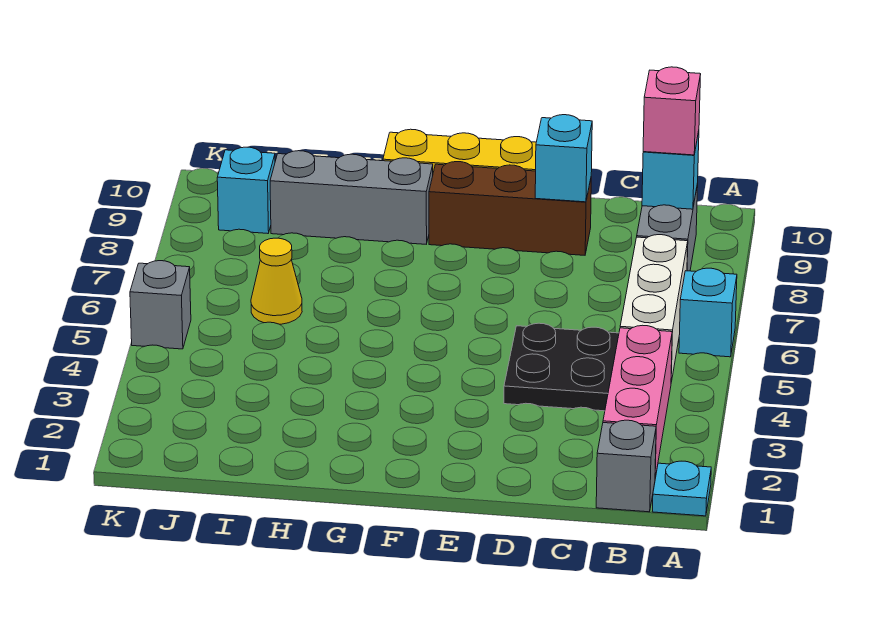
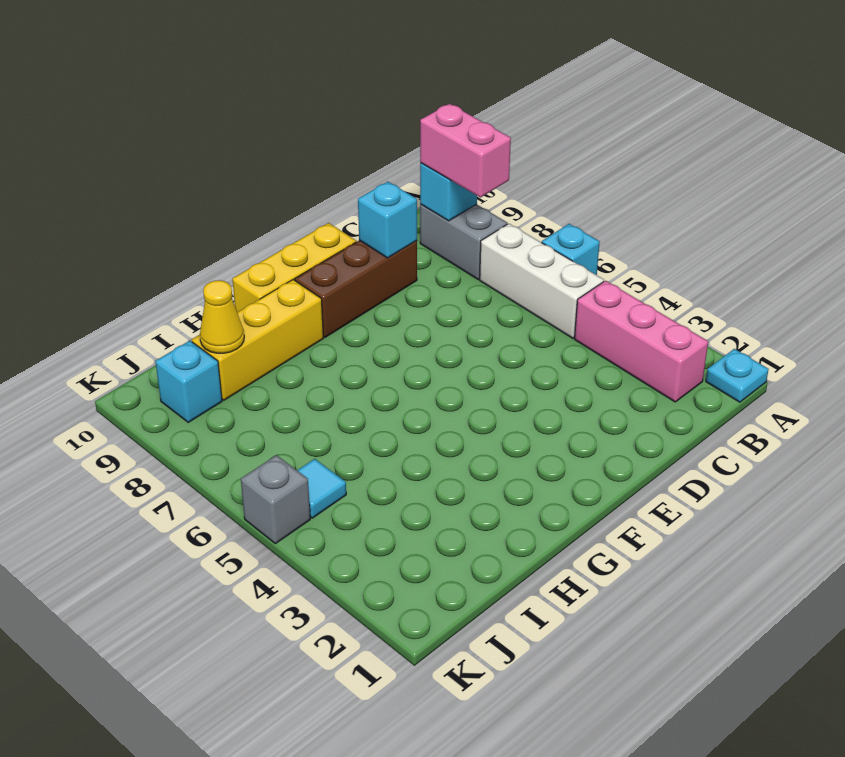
grey brick B1 level 1 -> none
pink brick B9 level 3 -> pink brick B8:B9 level 3
black plate C4:D5 level 1 -> none
grey brick G9:I9 level 1 -> yellow brick G9:I9 level 1
yellow cone I6 level 1 -> yellow cone I9 level 2
none -> cyan tile J5 level 1

